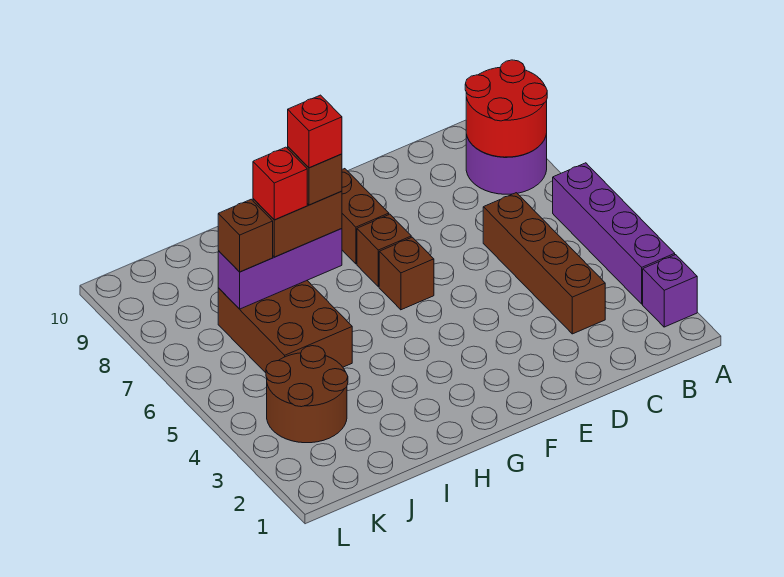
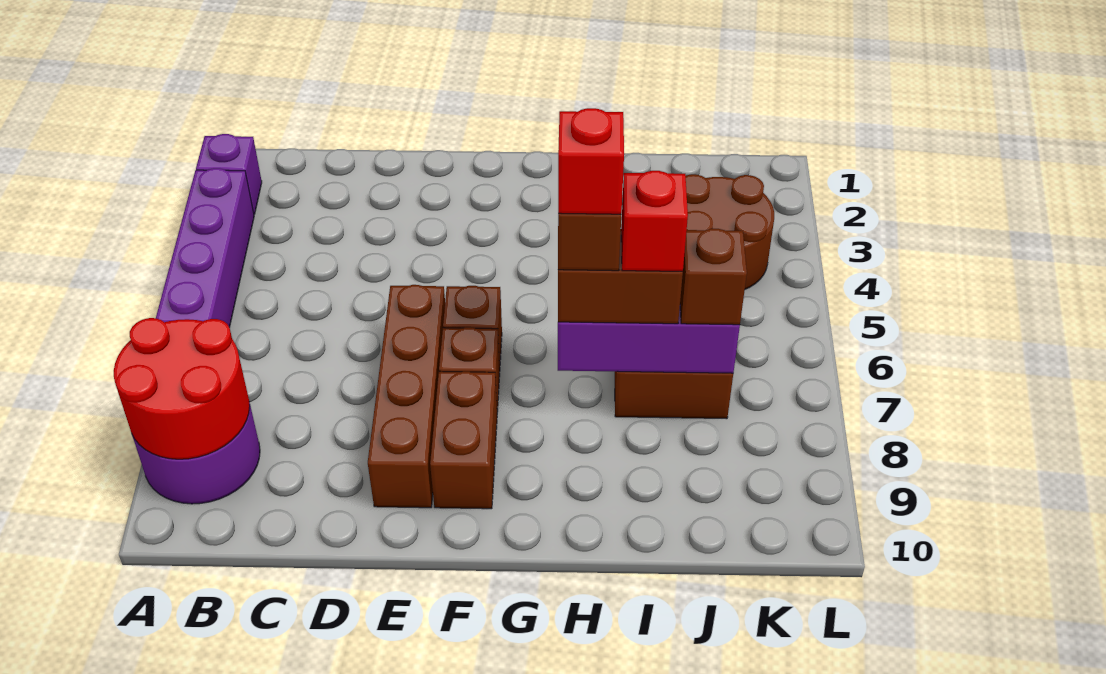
brown brick C3:C6 level 1 -> brown brick E6:E9 level 1

